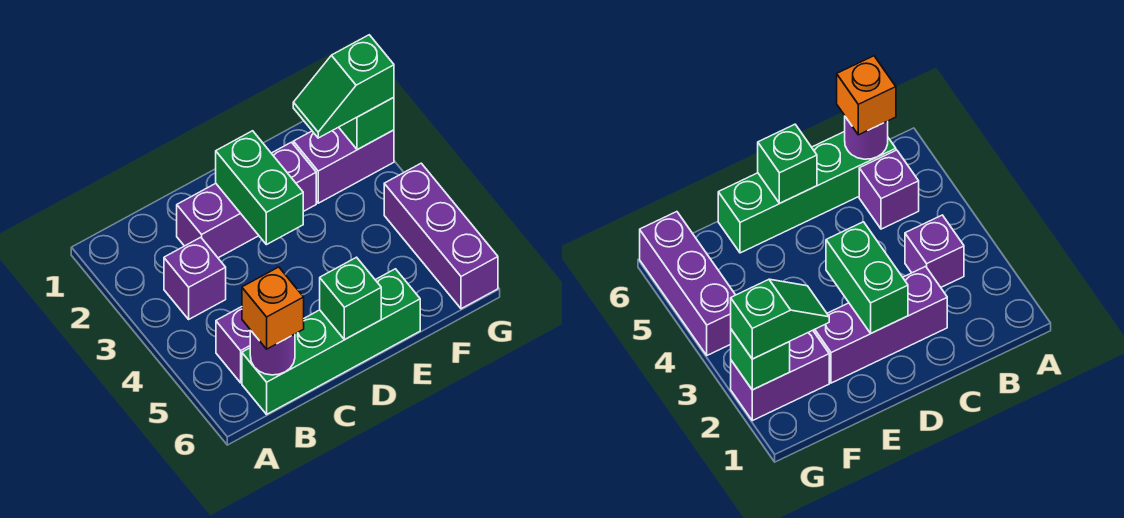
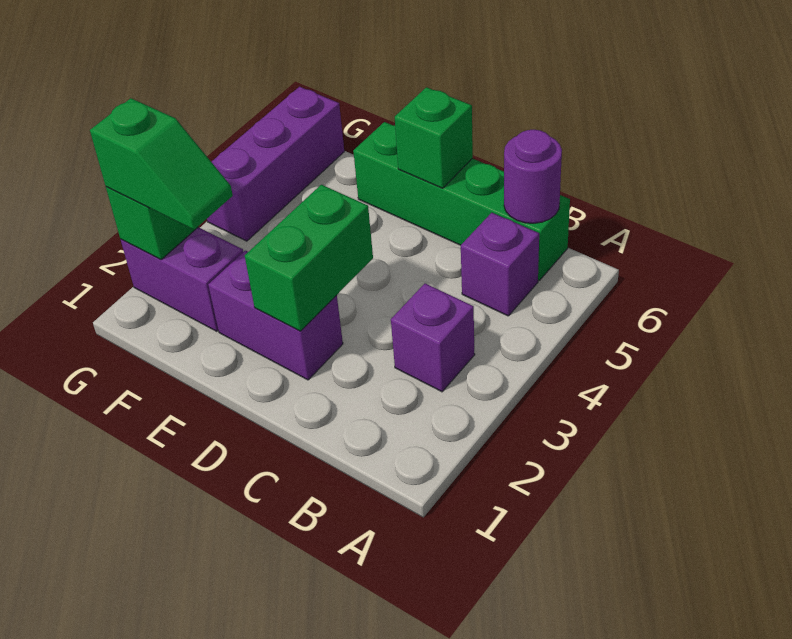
orange brick B6 level 3 -> none
purple brick C2:E2 level 1 -> purple brick D2:E2 level 1

